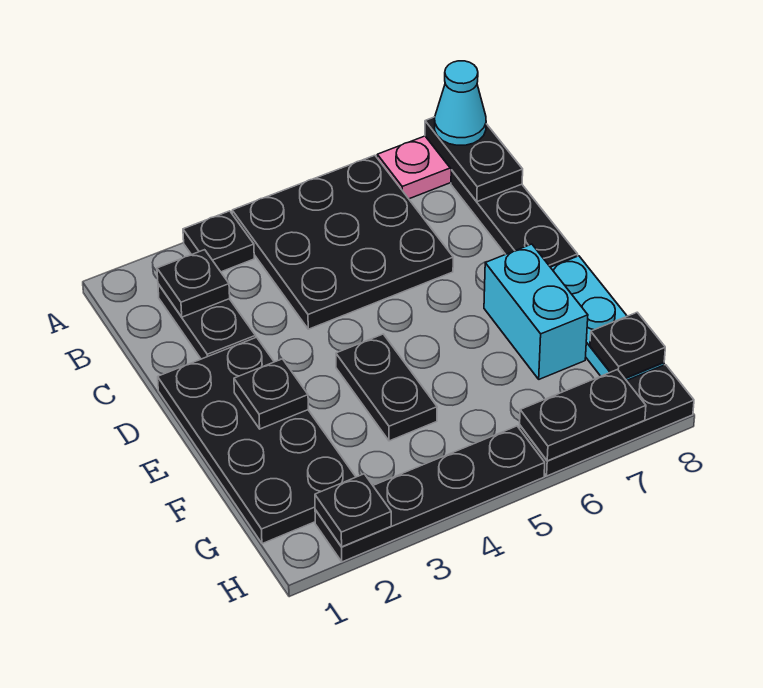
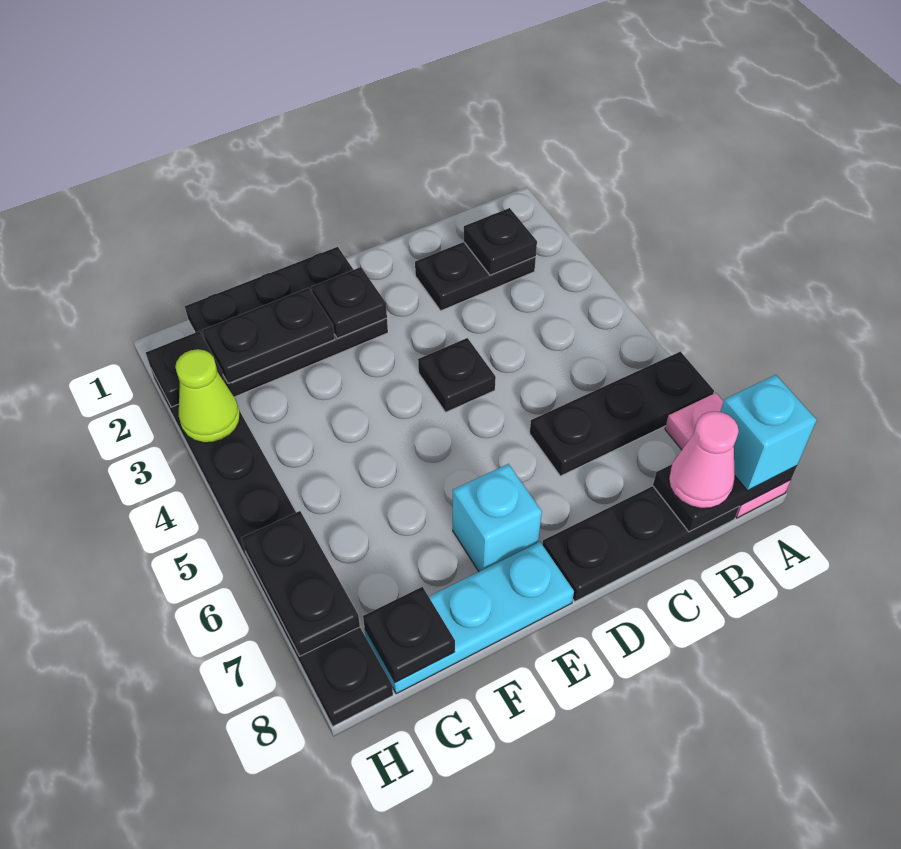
black plate A3 level 1 -> black plate D4 level 1
black plate A4:C6 level 1 -> black plate A6:C6 level 1
cyan cone A8 level 3 -> cyan brick A8 level 3
none -> pink cone B8 level 3
black plate D1:G2 level 1 -> black plate E1:G2 level 1
black plate E4:F4 level 1 -> black plate F2:G2 level 2
cyan brick E7:F7 level 1 -> cyan brick E7 level 1
none -> lime cone H3 level 2

